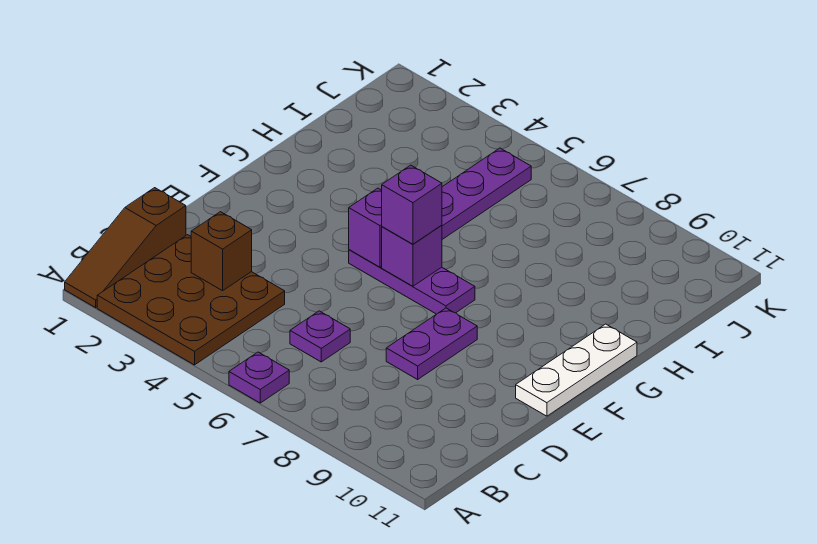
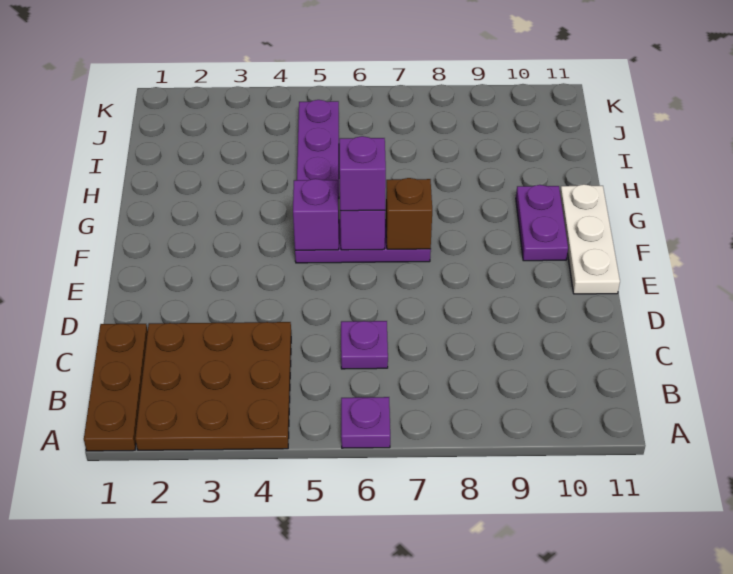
brown slope A1:C1 level 1 top C -> brown plate A1:C1 level 1
brown brick C3 level 2 -> brown brick F7 level 2
purple plate D8:E8 level 1 -> purple plate F10:G10 level 1

